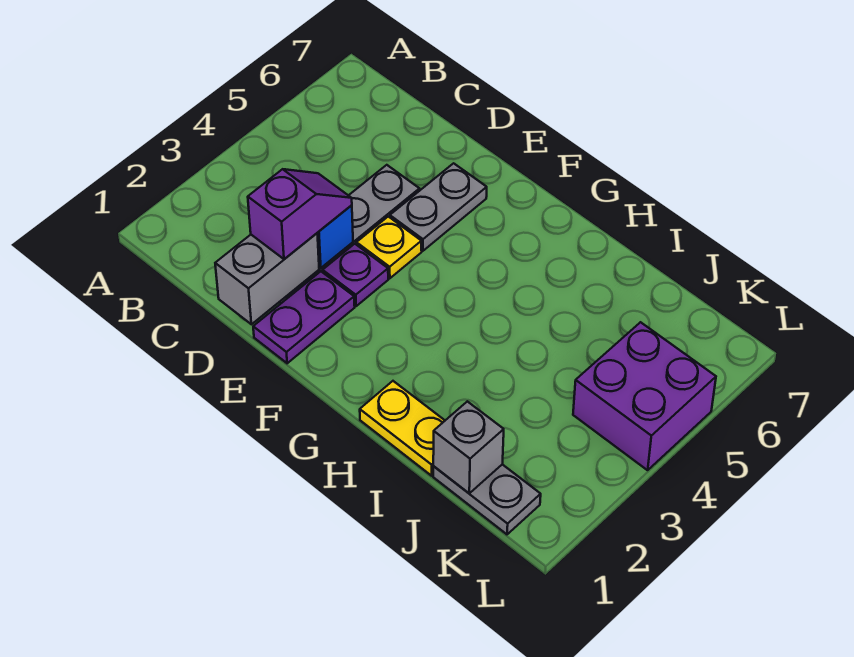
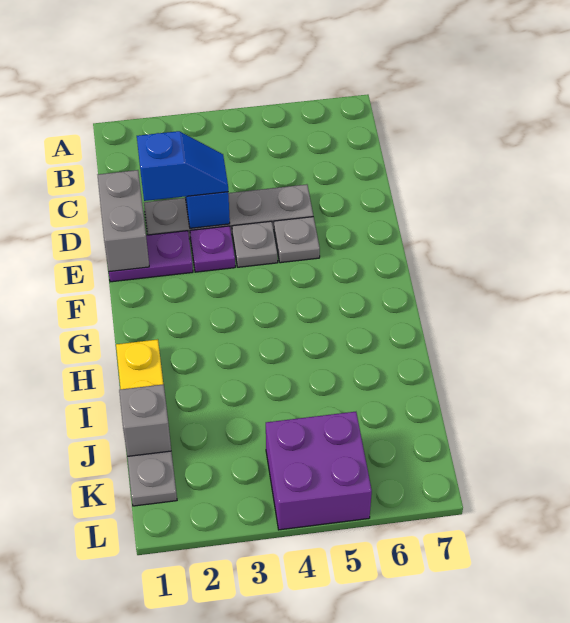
grey brick D1:D2 level 2 -> grey brick D1:E1 level 2
purple slope D2:D3 level 3 top 2 -> blue slope D2:D3 level 3 top 2
yellow plate E4 level 1 -> grey plate E4 level 1
grey plate E5:E6 level 1 -> grey plate E5 level 1

